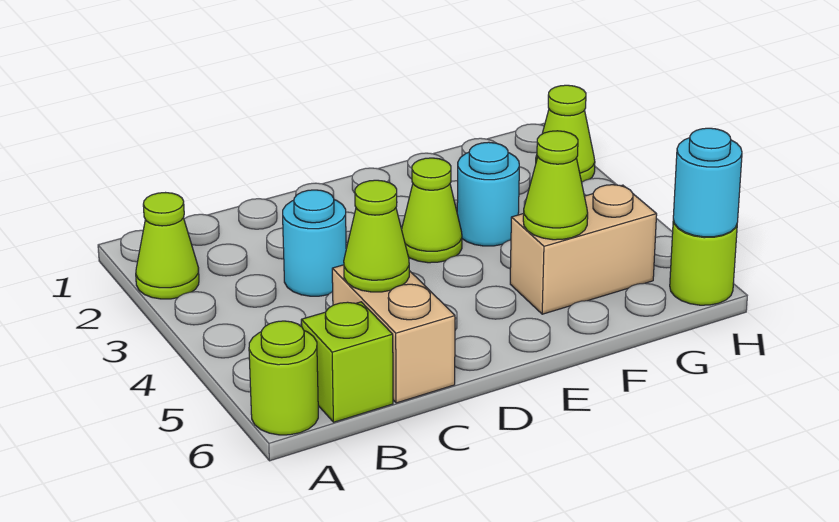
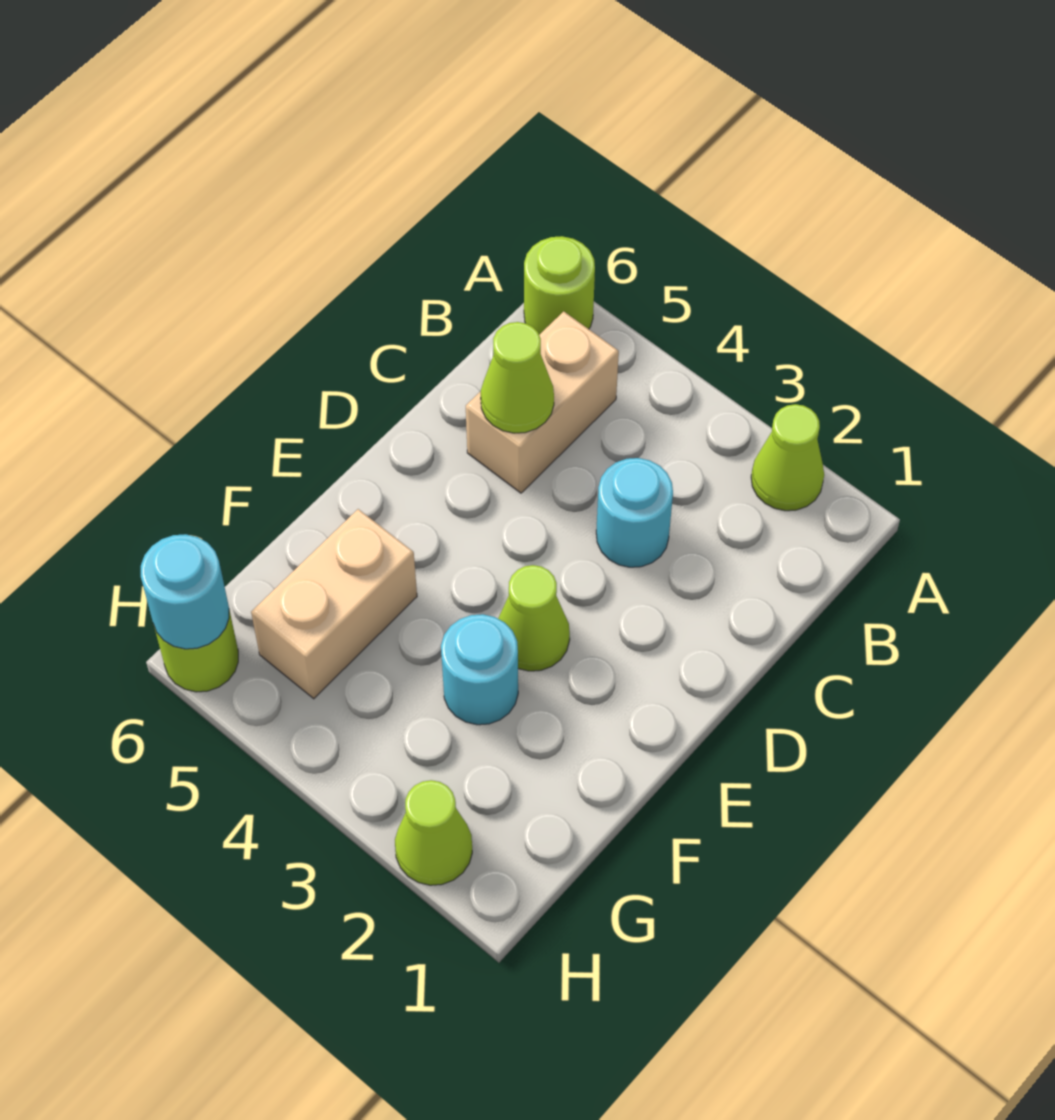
lime brick B6 level 1 -> none
tan brick C5:C6 level 1 -> tan brick B5:C5 level 1
lime cone F5 level 2 -> none

